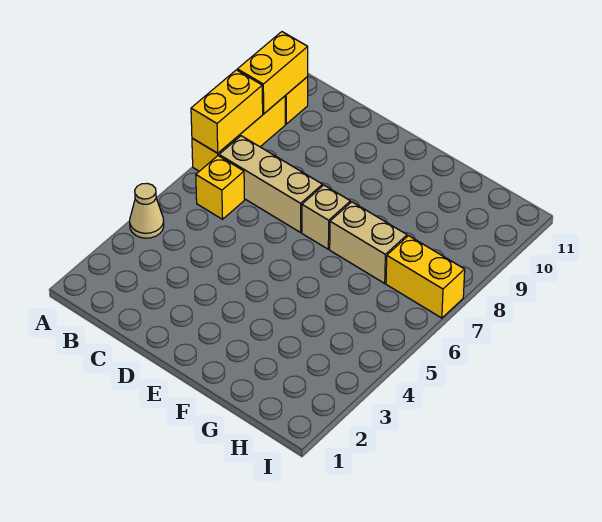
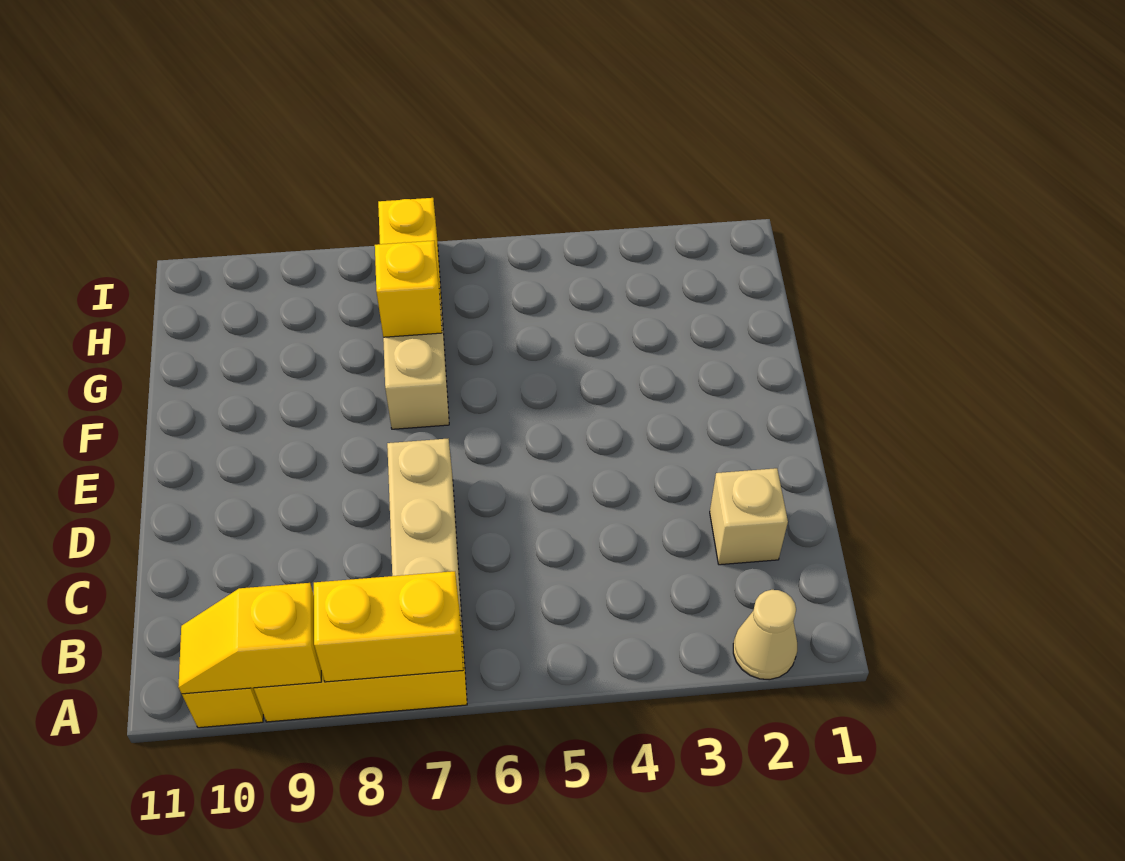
tan cone A4 level 1 -> tan cone A2 level 1
yellow brick A9:A10 level 2 -> yellow slope A9:A10 level 2 top 9
yellow brick B6 level 1 -> yellow brick G7 level 2
tan brick E7 level 1 -> tan brick C2 level 1

